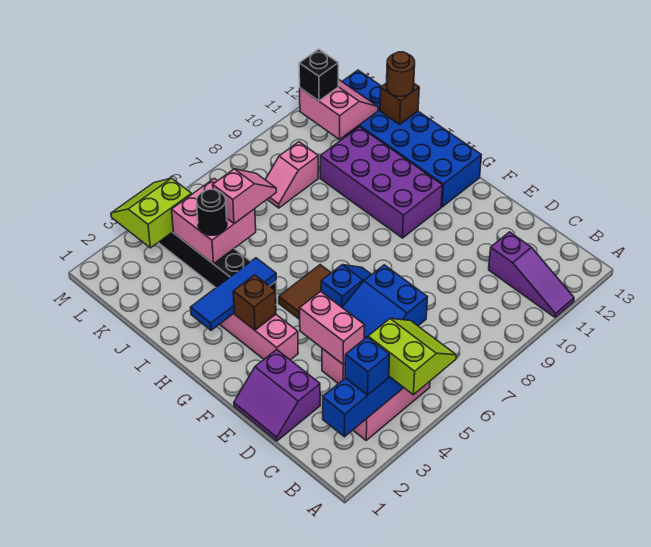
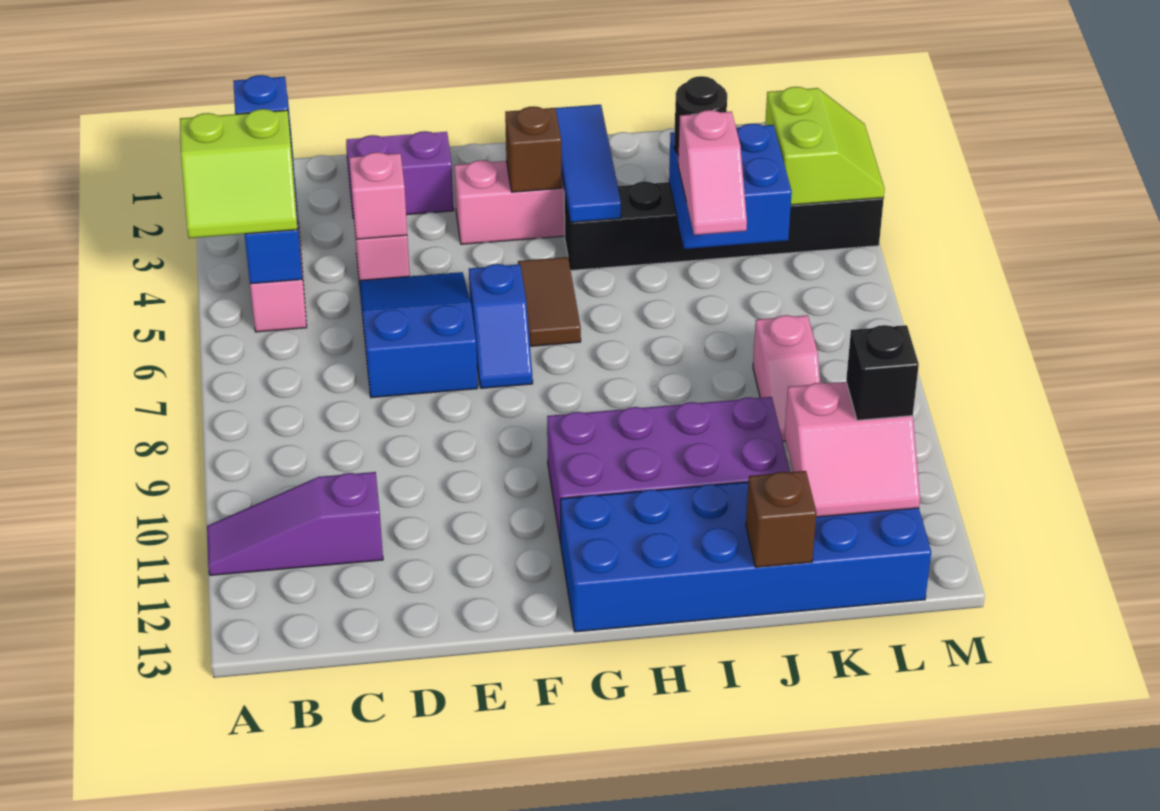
pink brick D4:E4 level 2 -> pink brick D4 level 2
pink brick J4:K5 level 2 -> blue brick J4:K5 level 2
brown round brick J13 level 3 -> none
pink slope K8:K9 level 1 top 9 -> pink slope K8:K9 level 1 top 8

